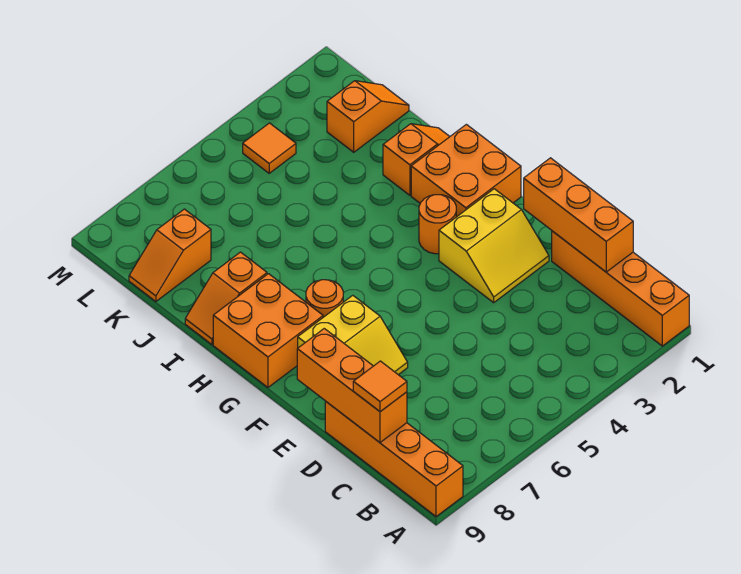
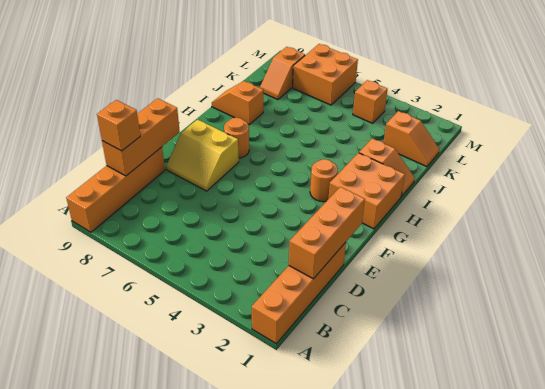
orange tile C9 level 3 -> orange brick C9 level 3
yellow slope E2:F3 level 1 top F -> none
orange brick G8:H9 level 1 -> orange brick L6:M7 level 1
orange slope K8:K9 level 1 top 8 -> orange slope K8:L8 level 1 top L
orange tile L4 level 1 -> orange brick L4 level 1

